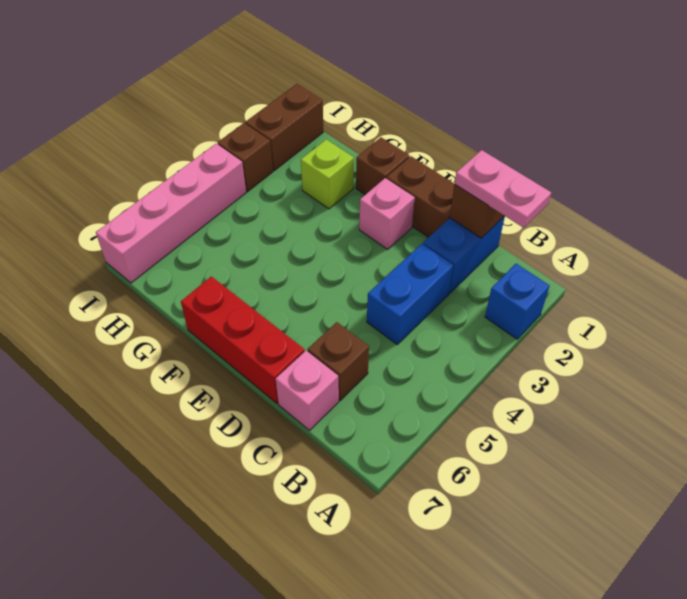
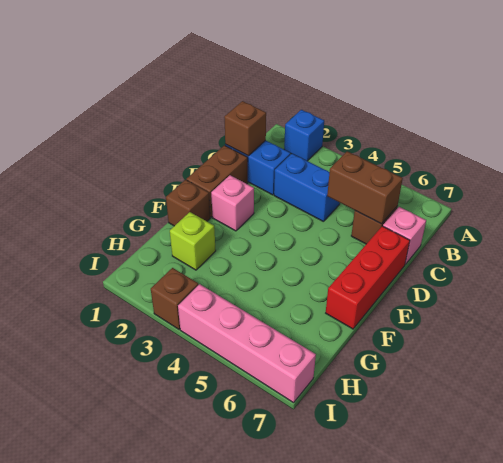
pink plate B1:C1 level 3 -> none
brown brick I1:I2 level 1 -> brown brick C5:C6 level 2

